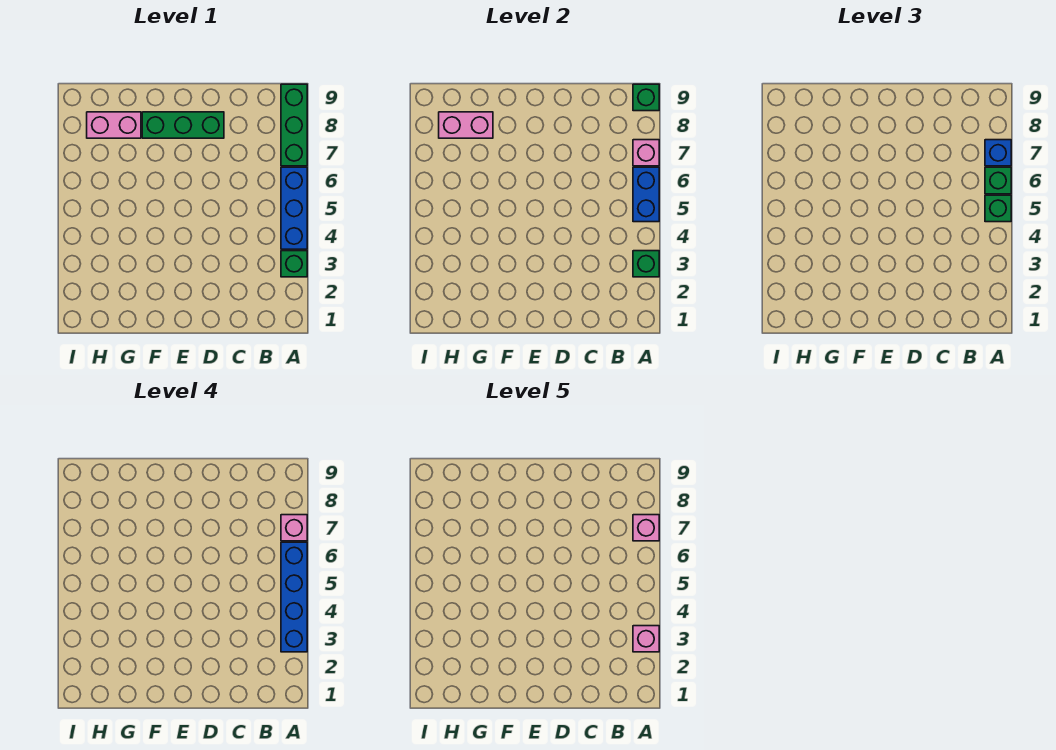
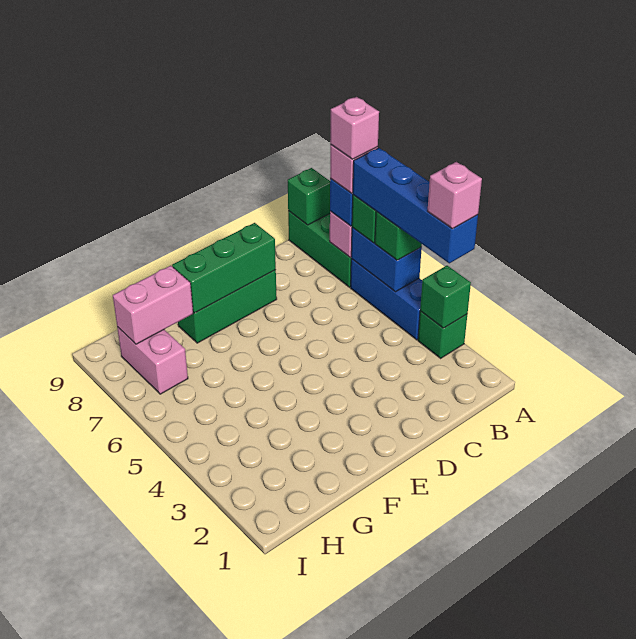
none -> green brick D8:F8 level 2
pink brick G8:H8 level 1 -> pink brick H7:H8 level 1

